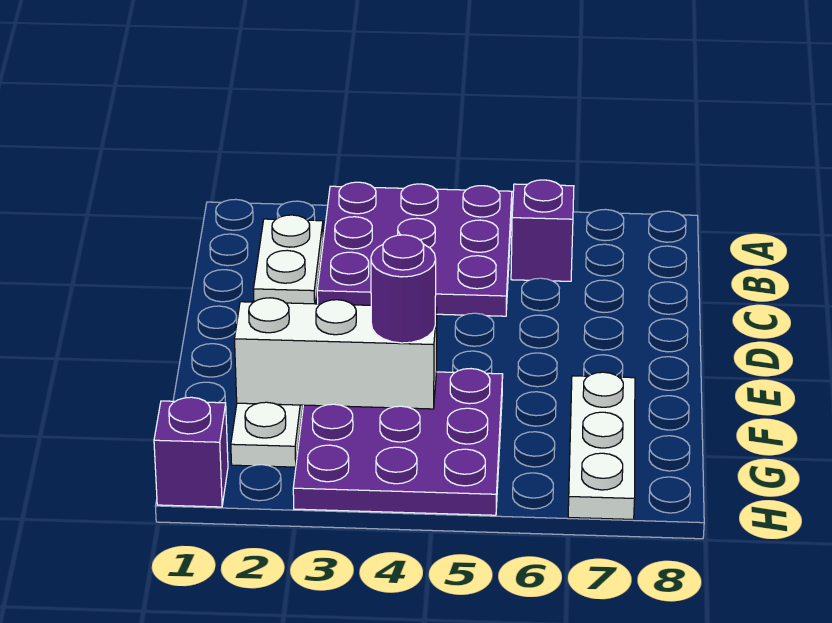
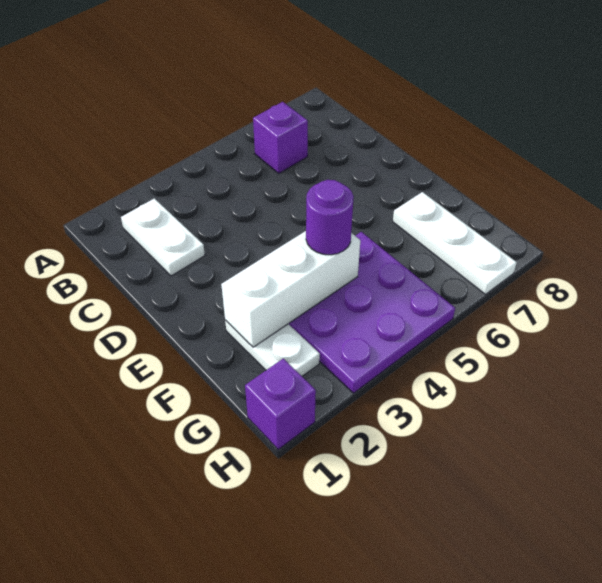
purple plate A3:C5 level 1 -> none

